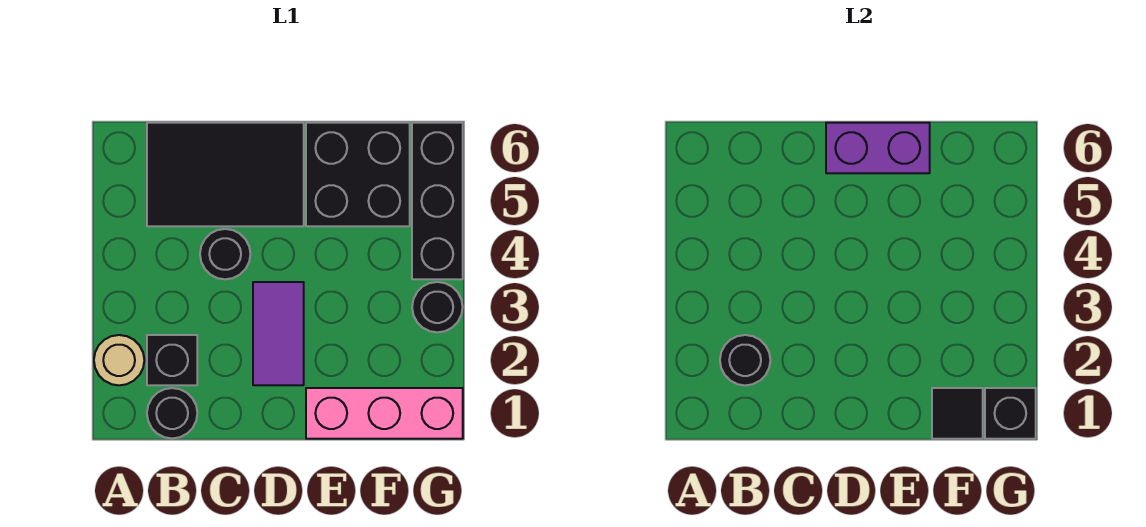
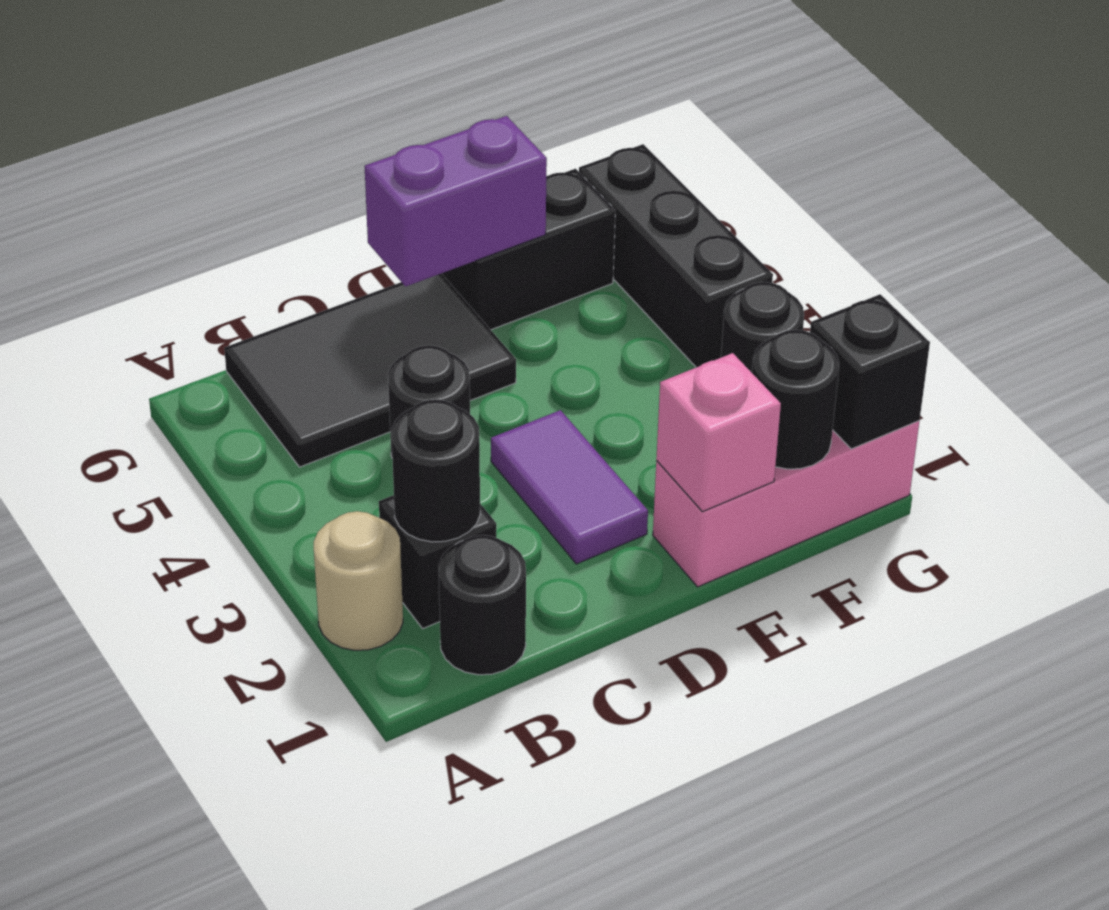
none -> pink brick E1 level 2
black brick E5:F6 level 1 -> black brick E6:F6 level 1
black tile F1 level 2 -> black round brick F1 level 2

